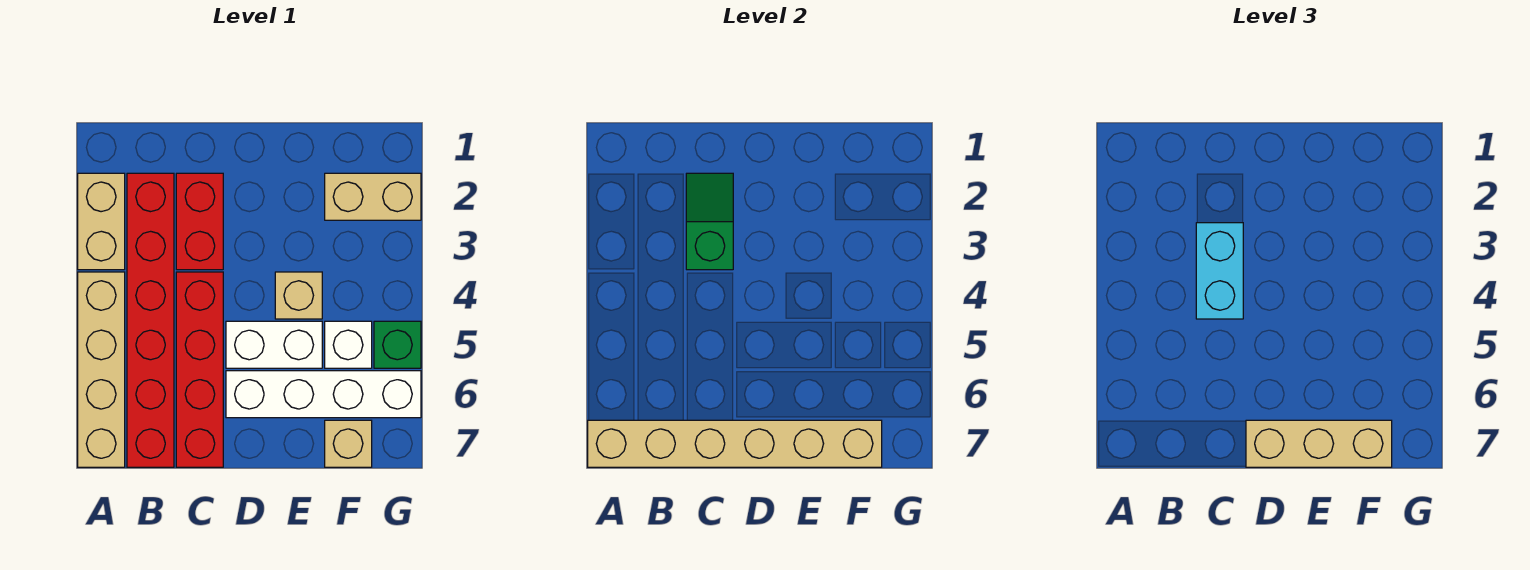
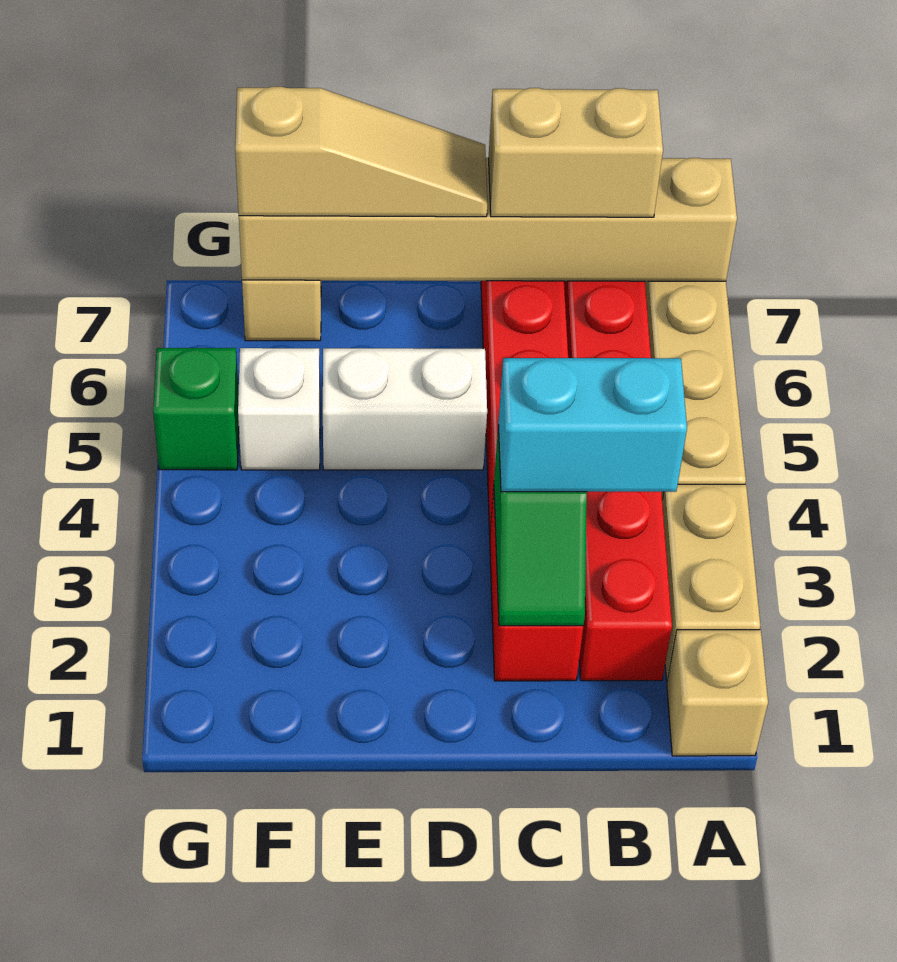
cyan brick C3:C4 level 3 -> cyan brick B3:C3 level 3
white brick D6:G6 level 1 -> none
tan brick D7:F7 level 3 -> tan slope D7:F7 level 3 top F
tan brick E4 level 1 -> tan brick A1 level 1
tan brick F2:G2 level 1 -> tan brick B7:C7 level 3

